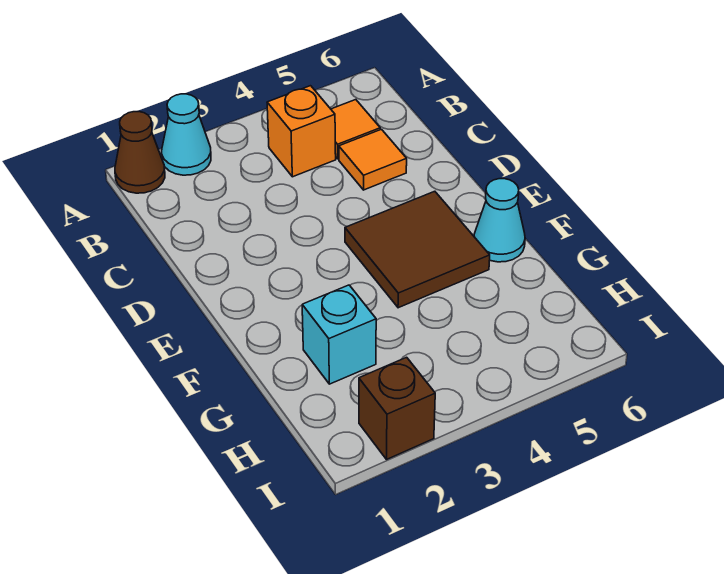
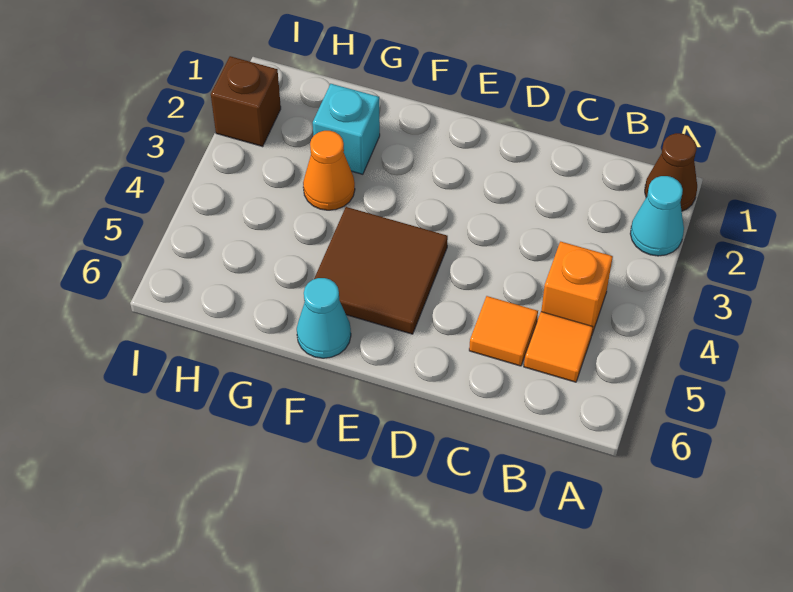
none -> orange cone G3 level 1

